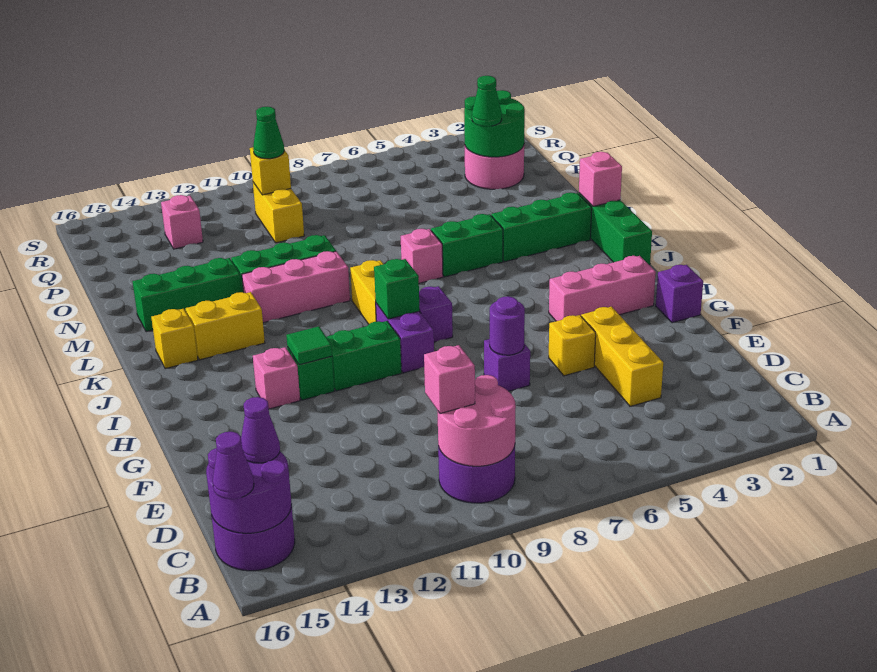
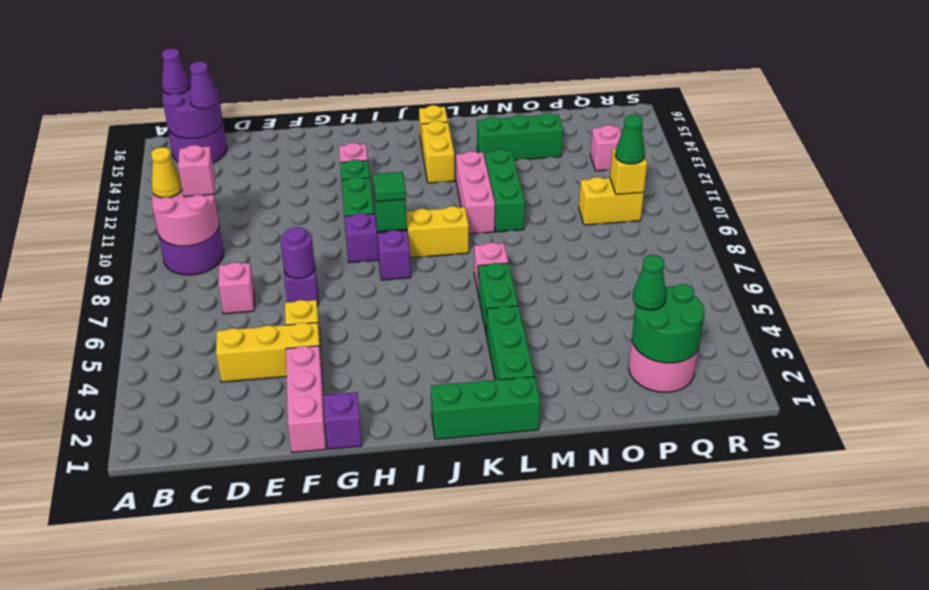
none -> yellow cone B10 level 3
pink brick H2:H4 level 1 -> pink brick F1:F3 level 1
green tile H12 level 2 -> green tile I9 level 3
pink brick L1 level 2 -> pink brick D7 level 1
green brick M13:M15 level 1 -> green brick M14:O14 level 1

